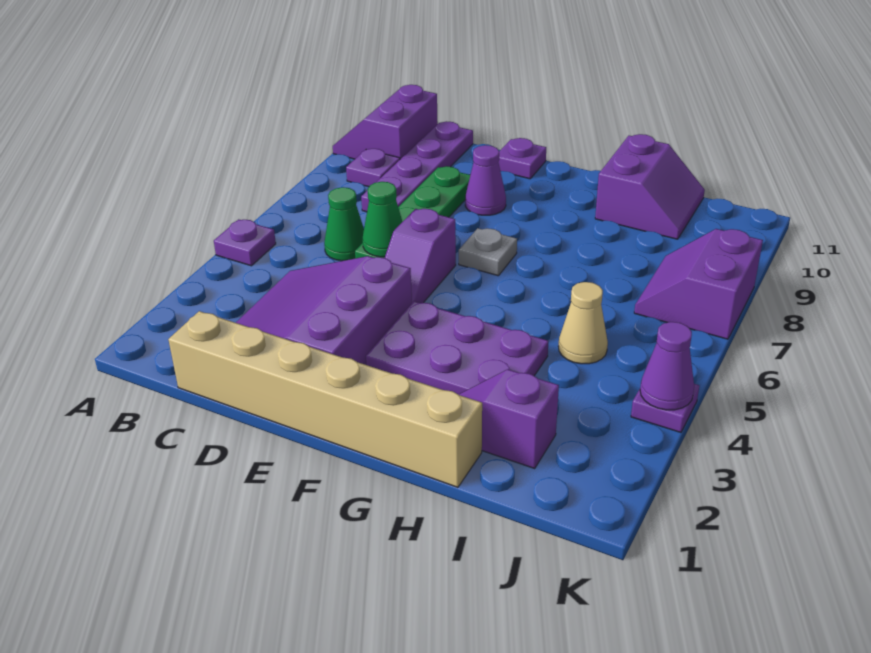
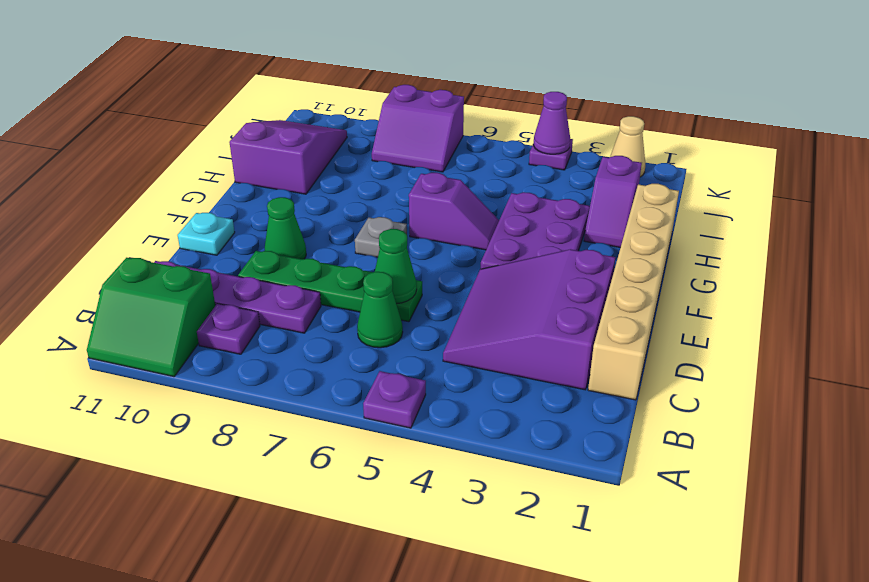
purple slope A10:B11 level 1 top B -> green slope A10:B11 level 1 top B
purple slope C2:E4 level 1 top E -> purple slope C2:E4 level 1 top 2
purple slope E5:E6 level 1 top 6 -> purple slope G5:G6 level 1 top 6
purple cone E9 level 1 -> green cone E9 level 1
purple plate E11 level 1 -> cyan plate E11 level 1
purple slope H10:I11 level 1 top H -> purple slope H10:J11 level 1 top H
tan cone I5 level 1 -> tan cone K2 level 1

